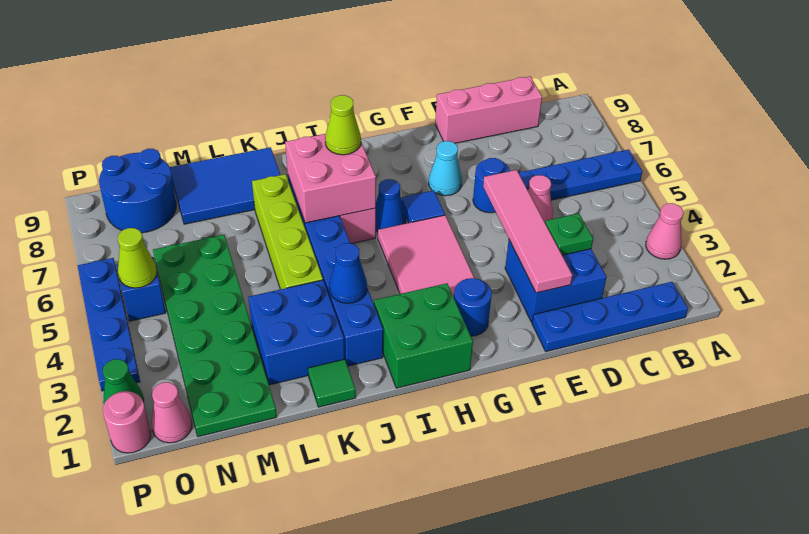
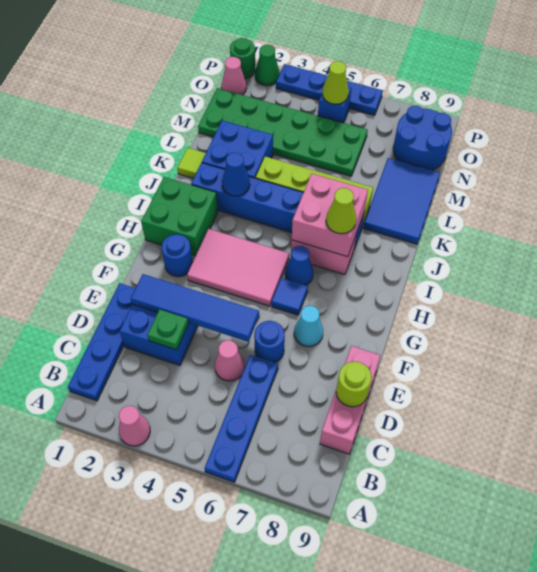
none -> lime round brick D9 level 2
pink tile E2:E5 level 2 -> blue tile E2:E5 level 2
green tile K1 level 1 -> lime tile K1 level 1
pink round brick P1 level 1 -> green round brick P1 level 1

